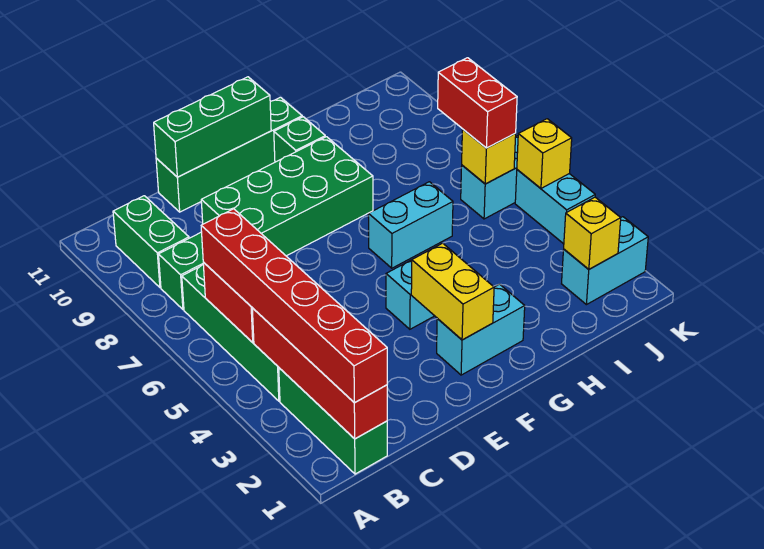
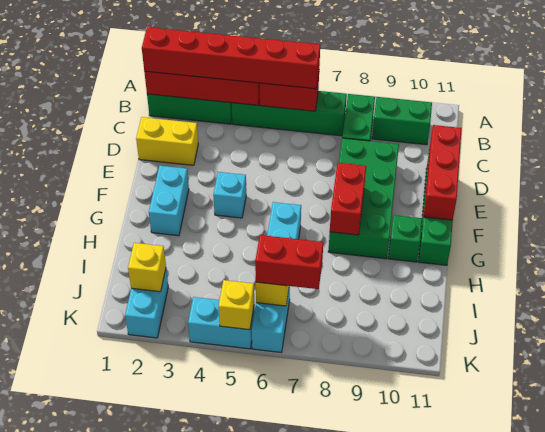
green brick D11:F11 level 2 -> red brick D11:F11 level 2
yellow brick F2:F3 level 2 -> yellow brick D1:D2 level 1
none -> red brick F8:G8 level 2

